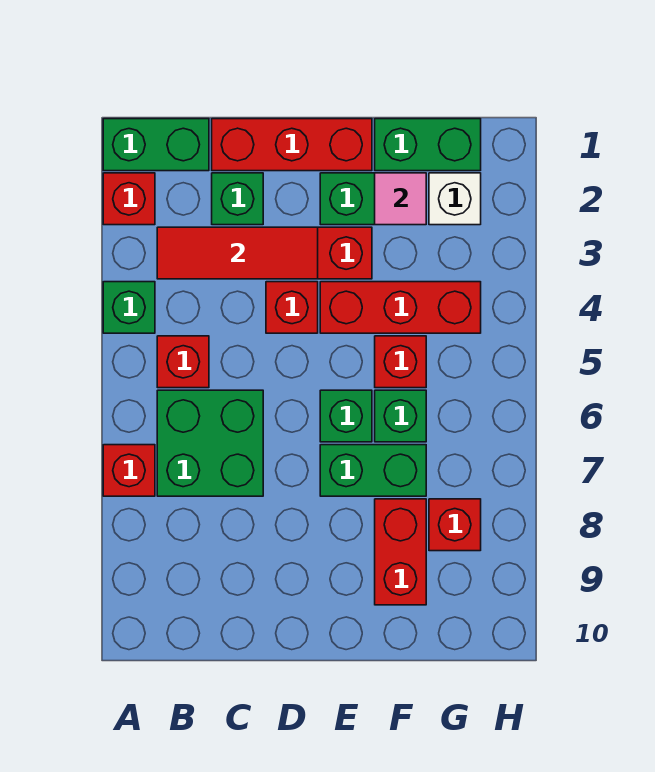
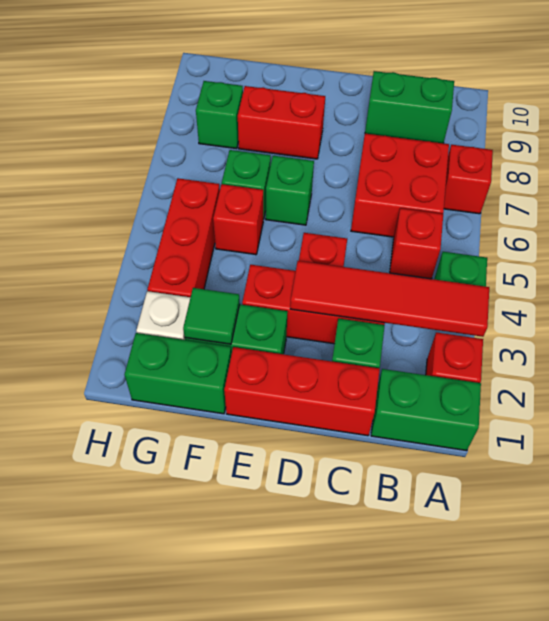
red tile B3:D3 level 2 -> red tile A3:D3 level 2
green brick B6:C7 level 1 -> red brick B6:C7 level 1
red brick E4:G4 level 1 -> red brick G3:G5 level 1
green brick E7:F7 level 1 -> green brick B9:C9 level 1
pink tile F2 level 2 -> green tile F2 level 2
red brick F8:F9 level 1 -> red brick E8:F8 level 1
red brick G8 level 1 -> green brick G8 level 1

